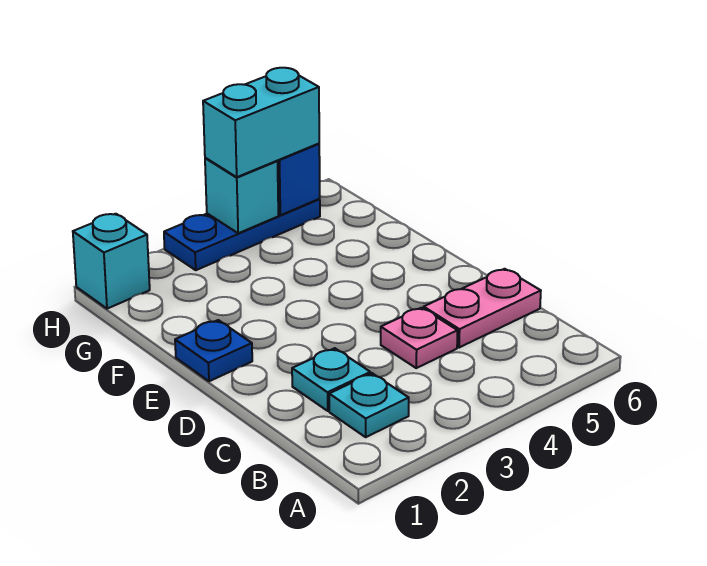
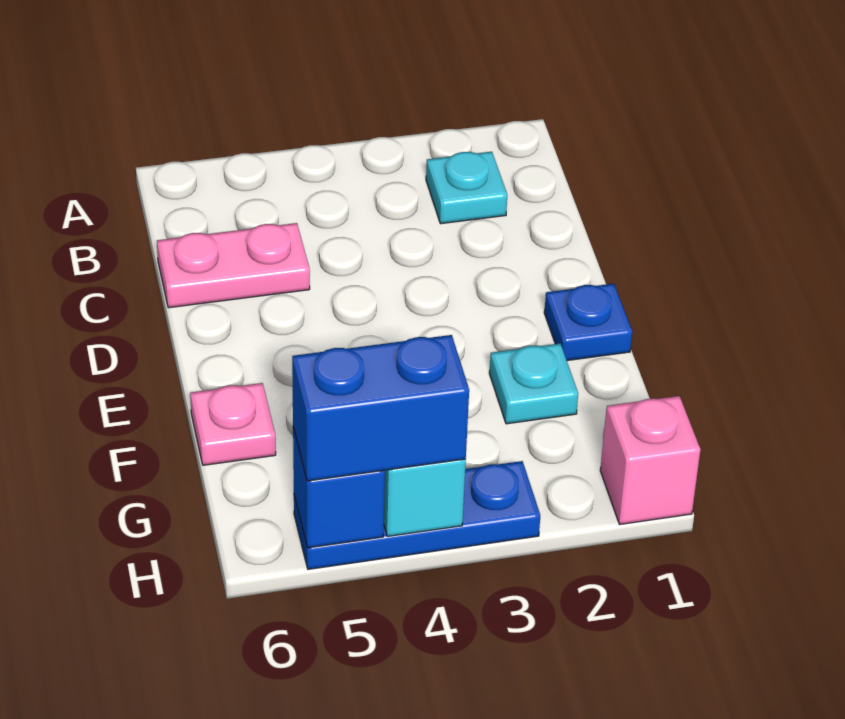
cyan plate C2 level 1 -> cyan plate F2 level 1
pink plate C4 level 1 -> pink plate F6 level 1
cyan brick H1 level 1 -> pink brick H1 level 1
cyan brick H4:H5 level 3 -> blue brick H4:H5 level 3

